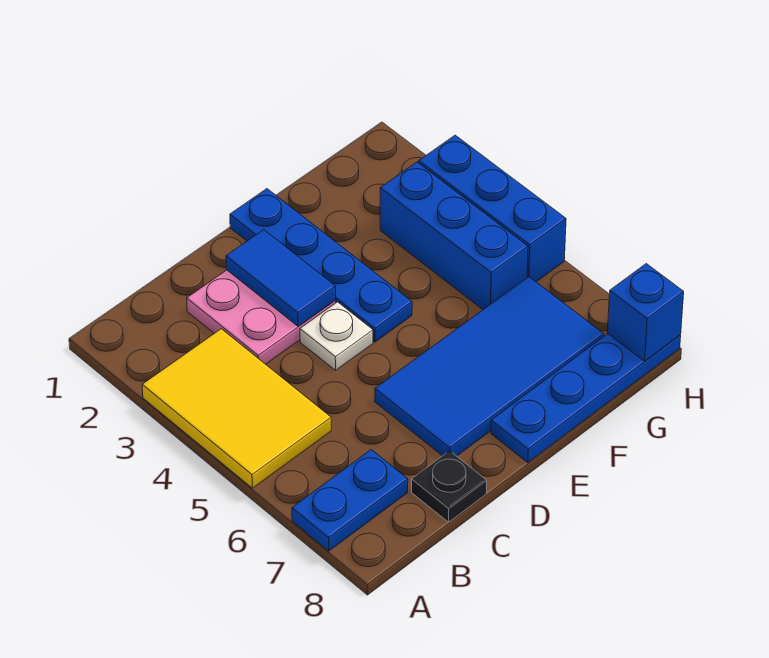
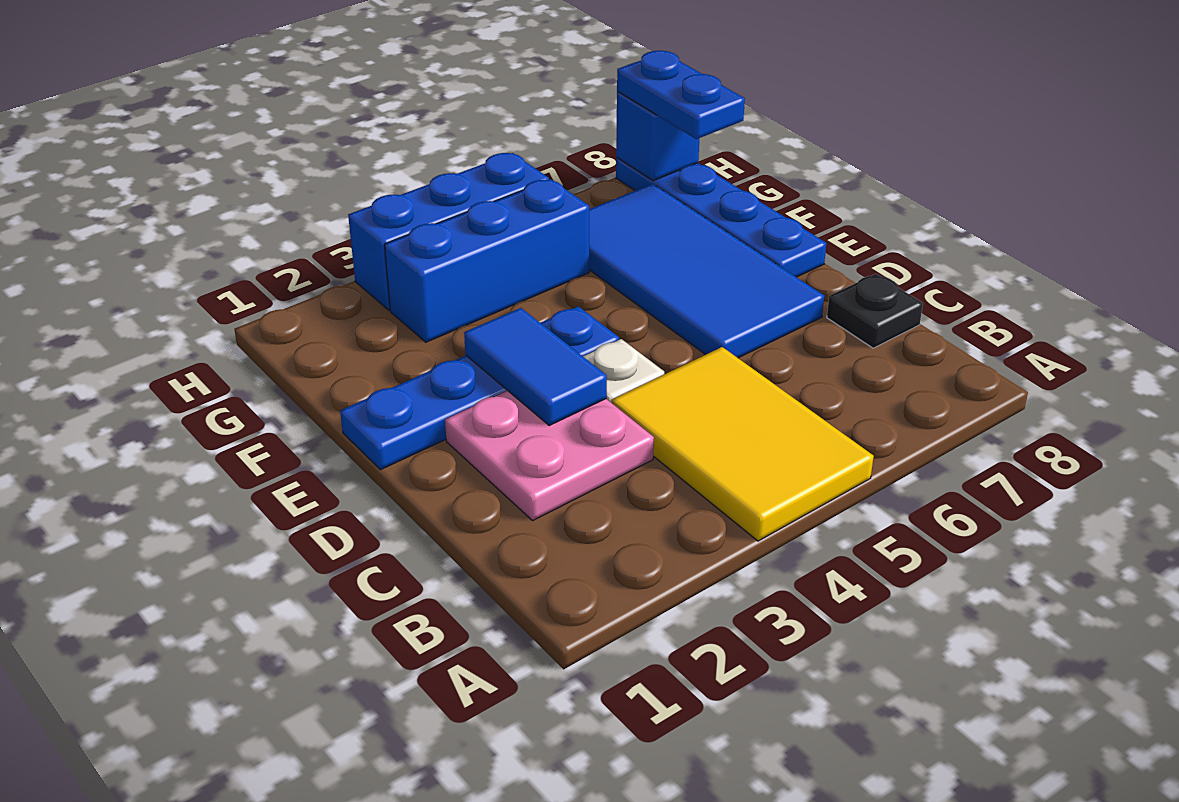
yellow tile A3:B5 level 1 -> yellow tile A4:C5 level 1
blue plate A7:B7 level 1 -> blue plate G8:H8 level 3
blue tile D2:D3 level 2 -> blue tile D3:E3 level 2

